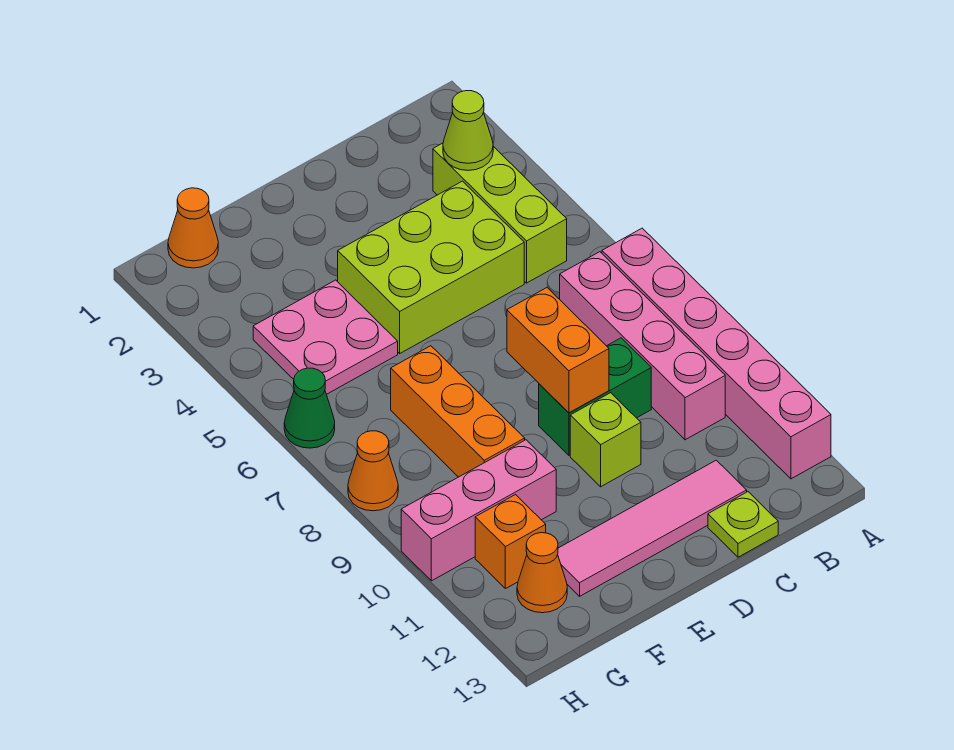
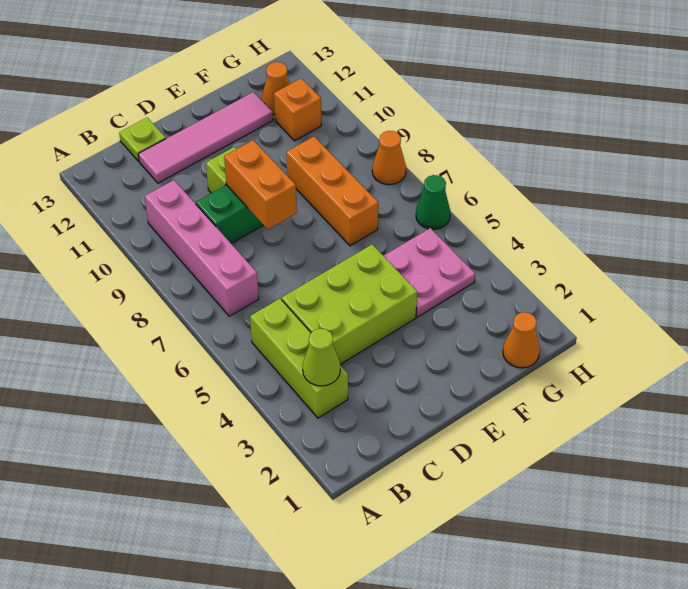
pink brick A7:A12 level 1 -> none
pink brick F10:H10 level 1 -> none

